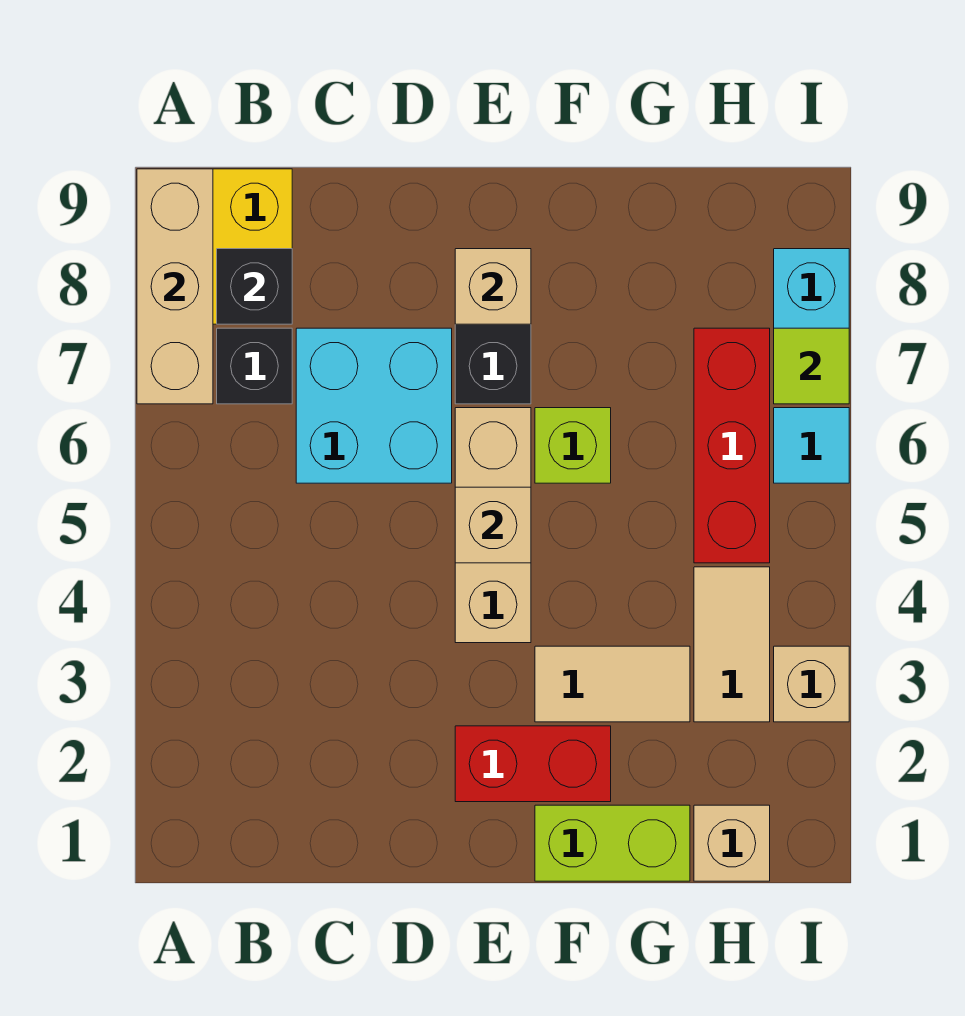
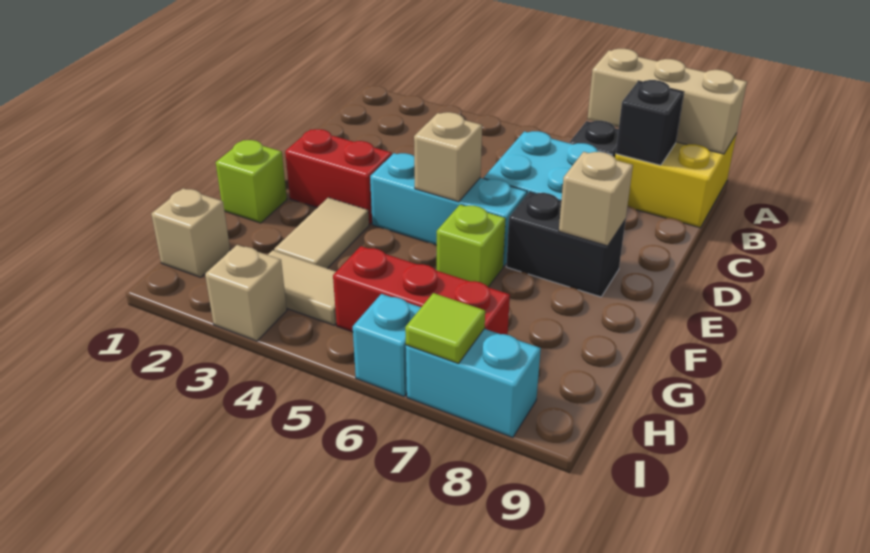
red brick E2:F2 level 1 -> red brick E2:E3 level 1
tan brick E4:E6 level 1 -> cyan brick E4:E6 level 1
lime brick F1:G1 level 1 -> lime brick F1 level 1
cyan tile I6 level 1 -> cyan brick I6 level 1

